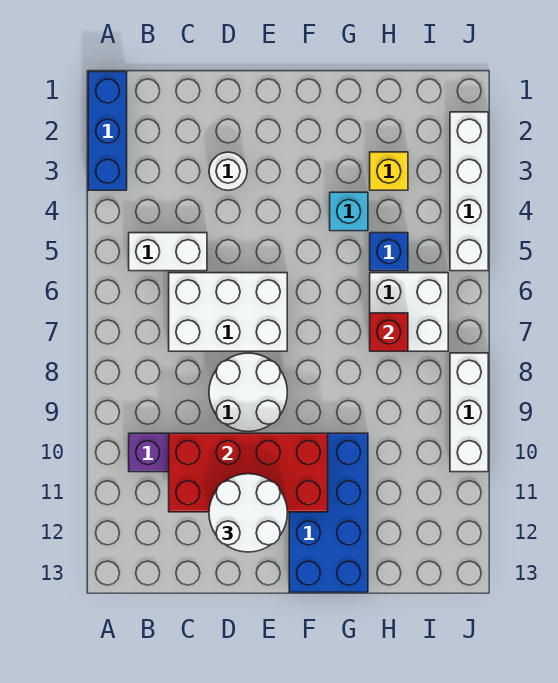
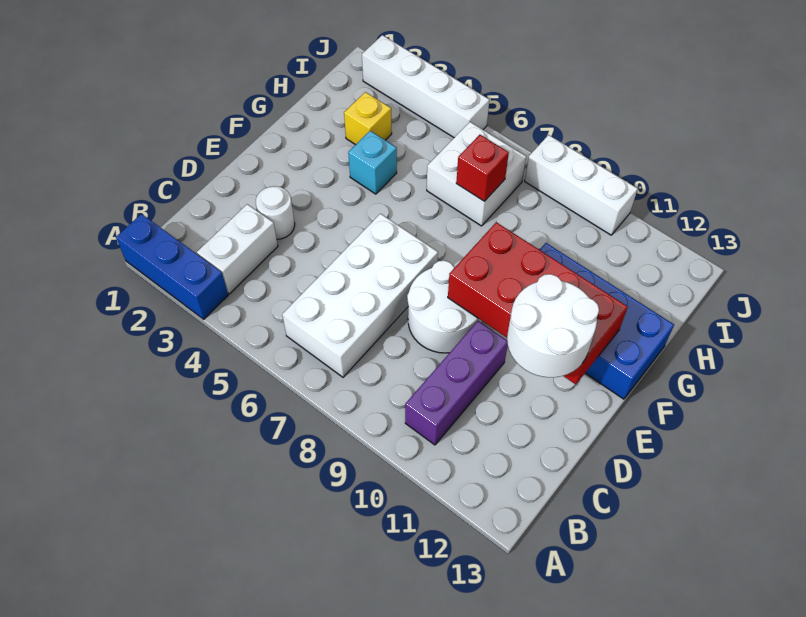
white brick B5:C5 level 1 -> white brick B3:C3 level 1
white brick C6:E7 level 1 -> white brick B6:E7 level 1
red brick C10:F11 level 2 -> red brick E9:F12 level 2
blue brick H5 level 1 -> none

